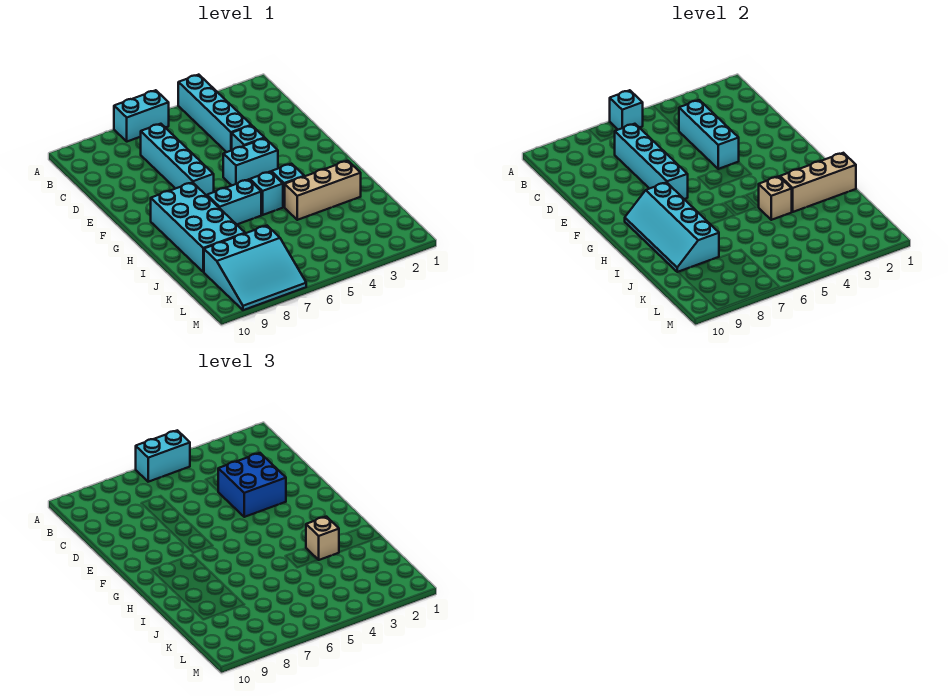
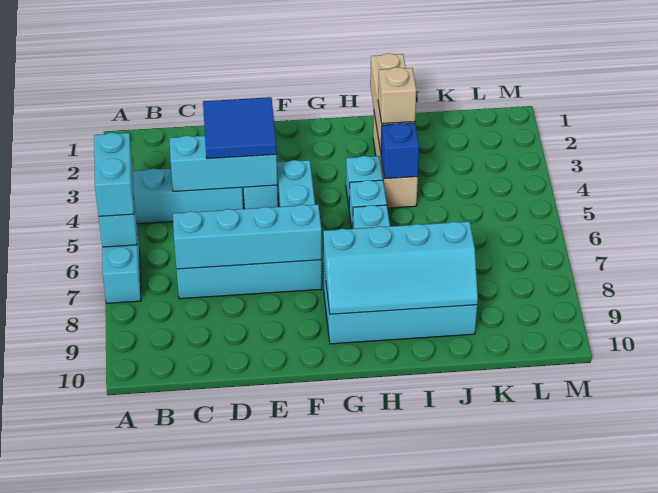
blue brick D3:E4 level 3 -> blue tile D3:E4 level 3
tan brick I4 level 2 -> blue brick I4 level 2
cyan slope K7:M9 level 1 top K -> none

